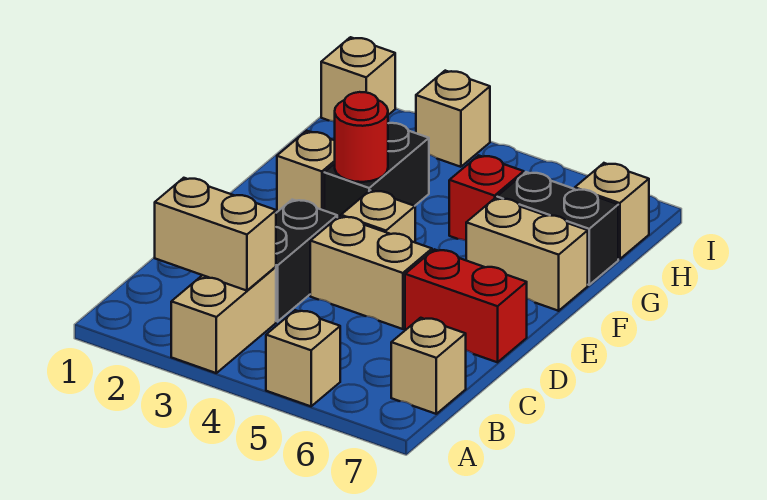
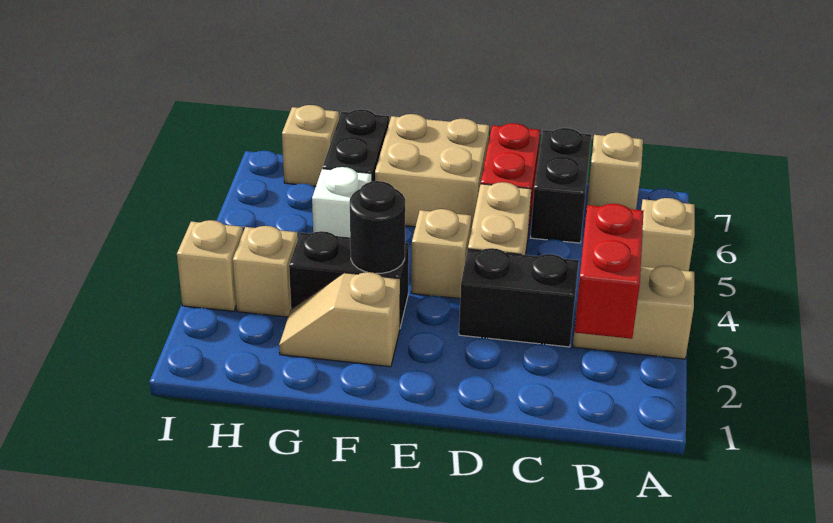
tan brick B2:B3 level 2 -> red brick B2:B3 level 2
none -> black brick C6:C7 level 1
red round brick F3 level 2 -> black round brick F3 level 2
tan brick F6:F7 level 1 -> tan brick E6:F7 level 1
red brick G5 level 1 -> white brick G5 level 1
tan brick I1 level 1 -> tan brick H3 level 1

